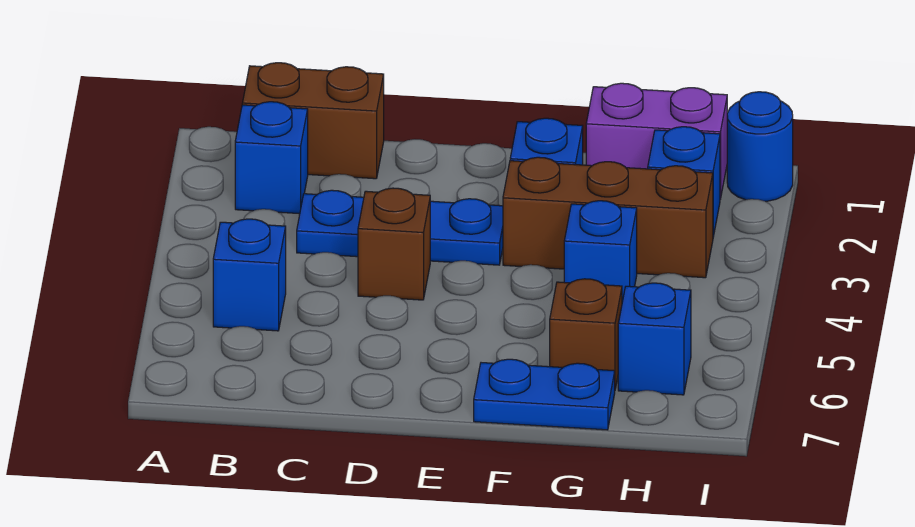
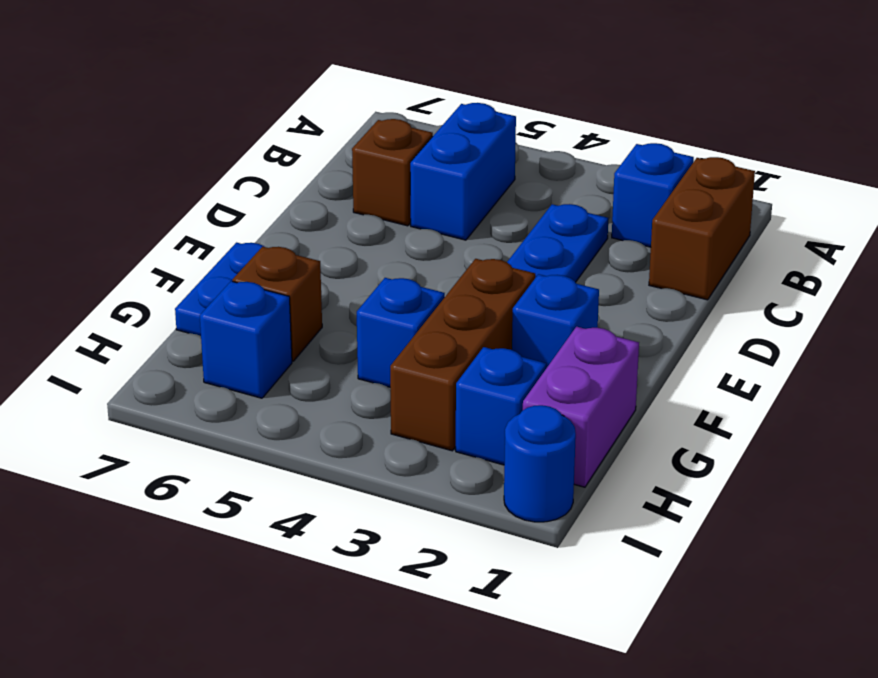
blue brick B5 level 1 -> blue brick B5:C5 level 1
brown brick D4 level 1 -> brown brick C6 level 1

